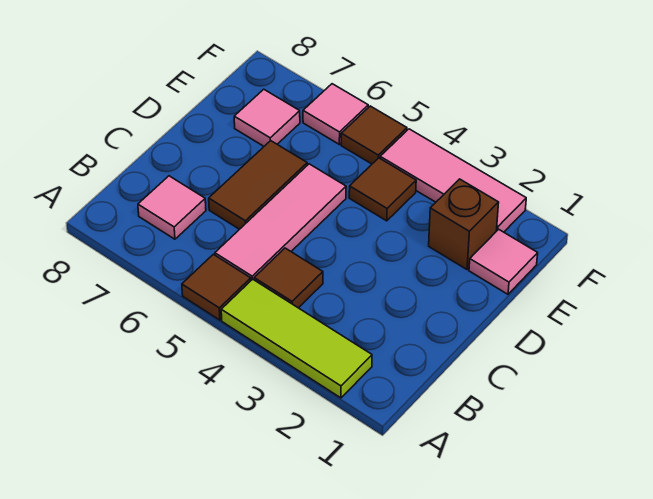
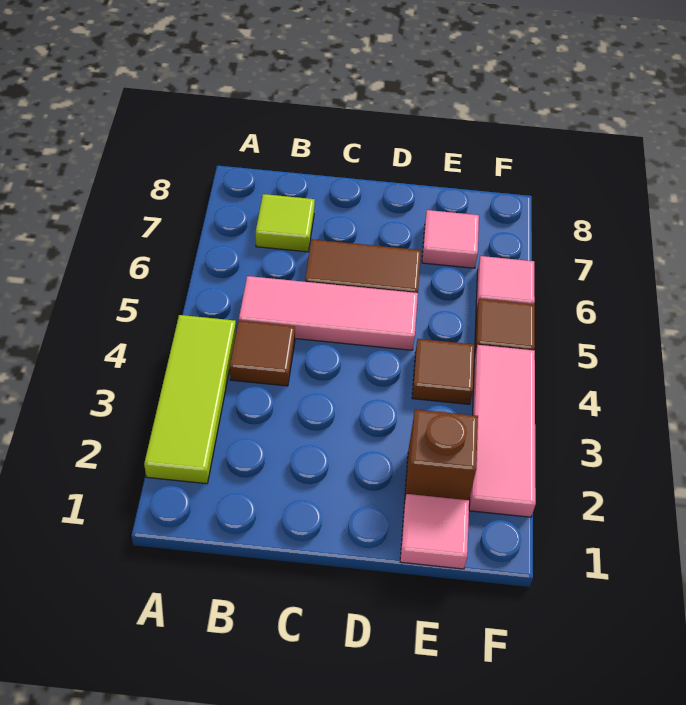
brown tile A5 level 1 -> none
pink tile B7 level 1 -> lime tile B7 level 1

